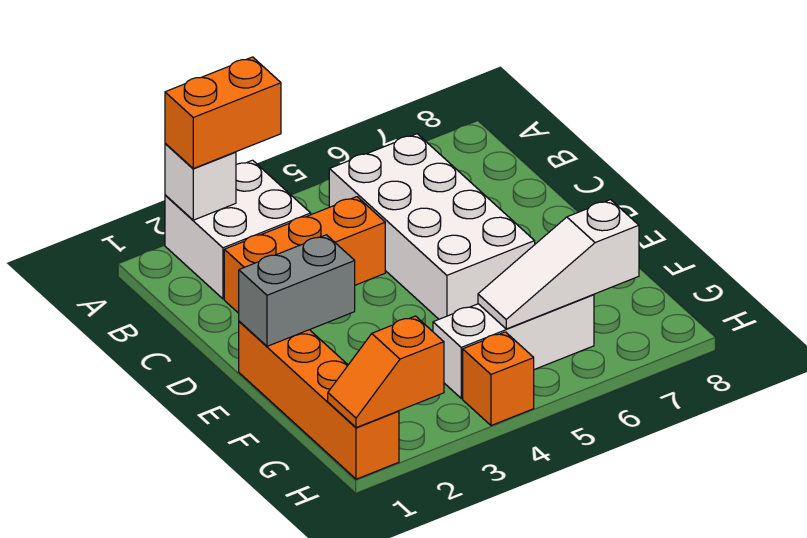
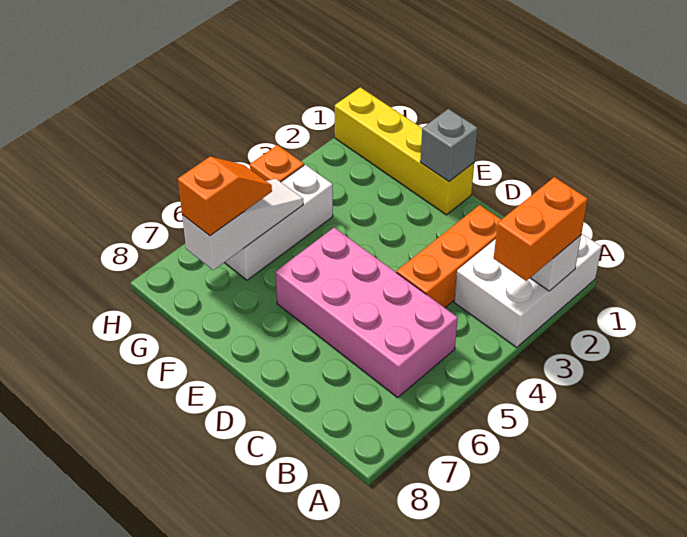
white brick A2:B3 level 1 -> white brick A1:B3 level 1
white brick B5:E6 level 1 -> pink brick B5:E6 level 1
orange brick E1:H1 level 1 -> yellow brick E1:H1 level 1
grey brick E1:E2 level 2 -> grey brick E1 level 2
orange slope H1:H2 level 2 top 2 -> orange slope G6:G7 level 3 top 7

